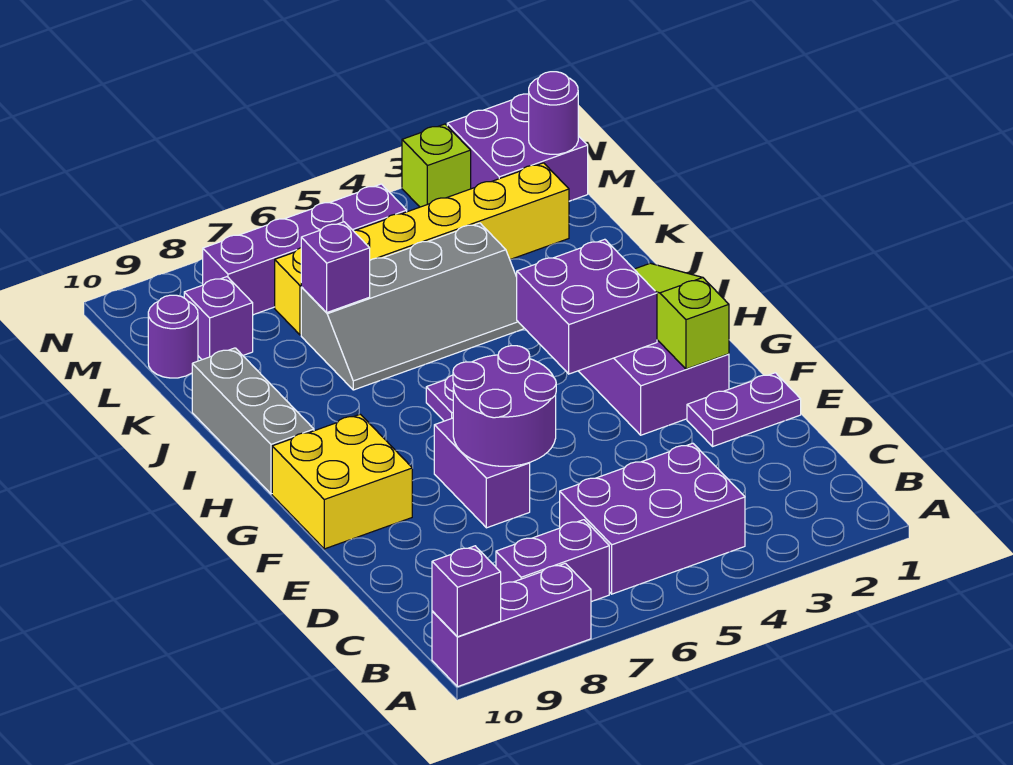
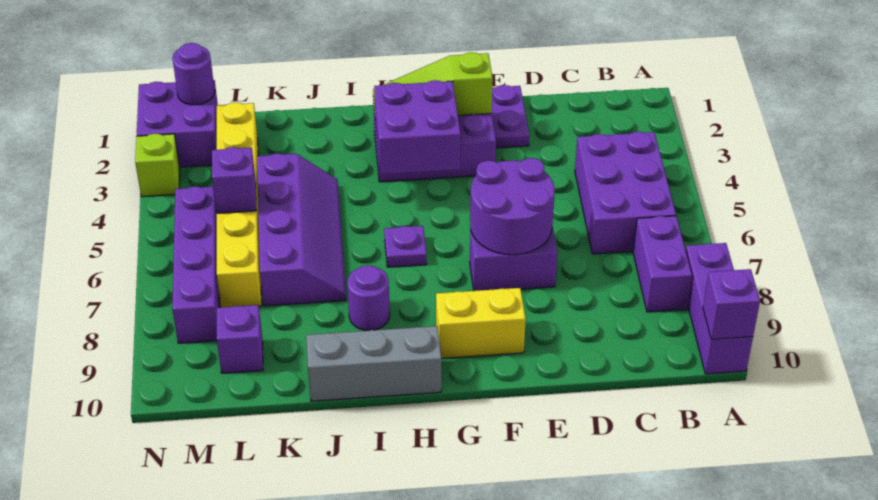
yellow brick F9:G10 level 1 -> yellow brick F9:G9 level 1
grey slope J4:K7 level 1 top K -> purple slope J4:K7 level 1 top K
purple brick K7 level 2 -> purple brick L5 level 2
purple round brick L10 level 1 -> purple round brick I8 level 1

